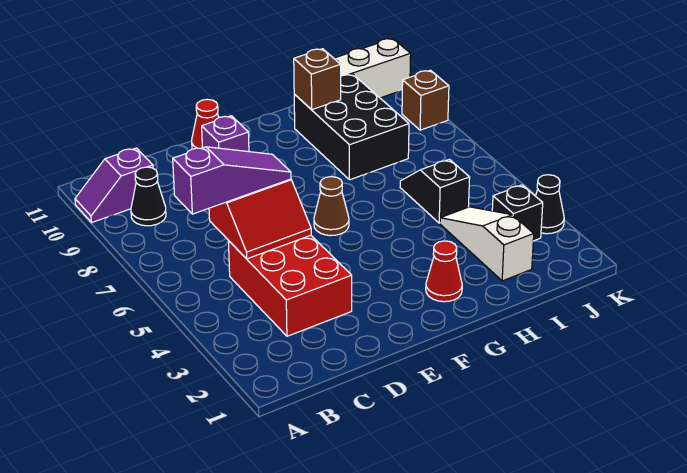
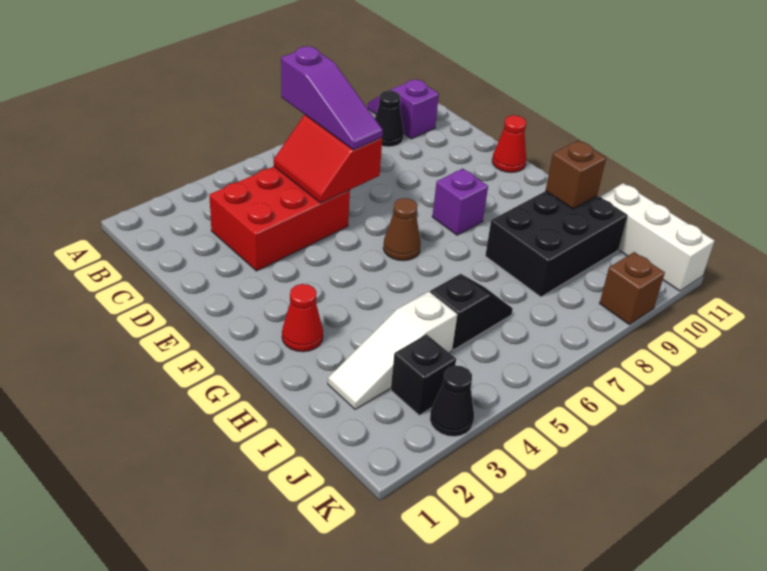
purple brick E10 level 1 -> purple brick F8 level 1
white slope I2:I4 level 1 top 2 -> white slope I2:I4 level 1 top 4

